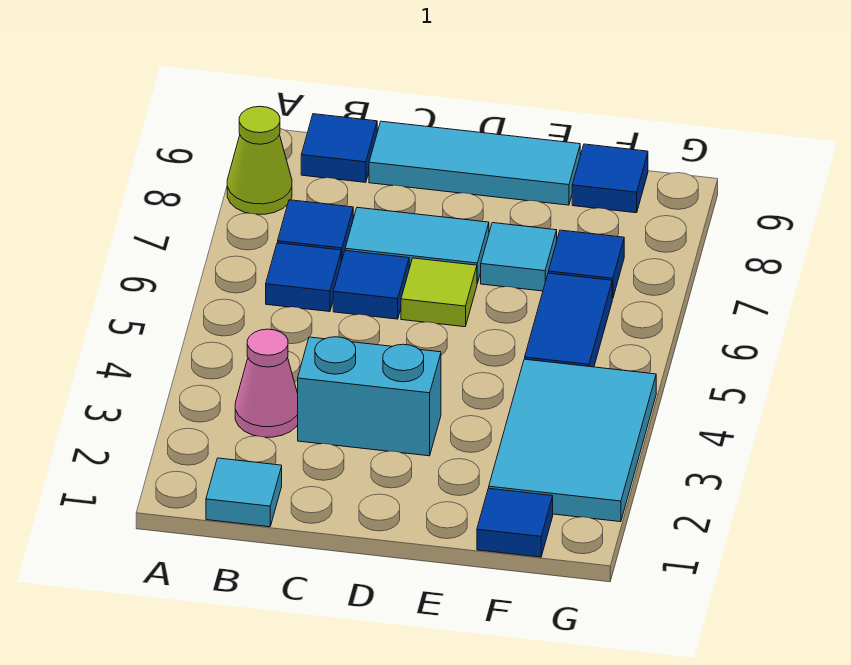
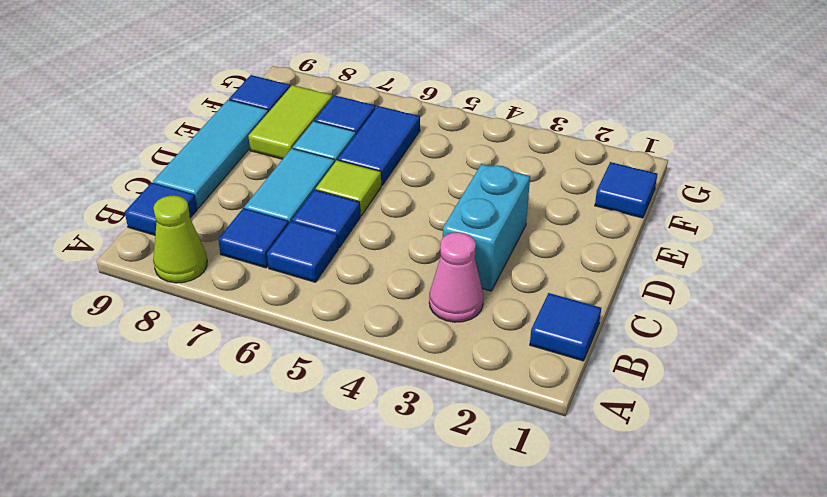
cyan tile B1 level 1 -> blue tile B1 level 1
none -> lime tile E8:F8 level 1
cyan tile F2:G4 level 1 -> none
blue tile F5:F6 level 1 -> blue tile E6:F6 level 1

